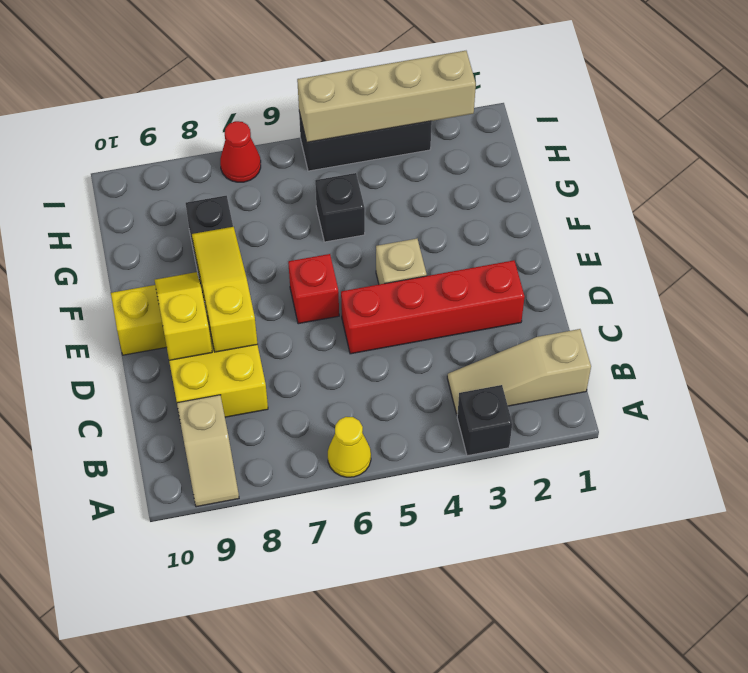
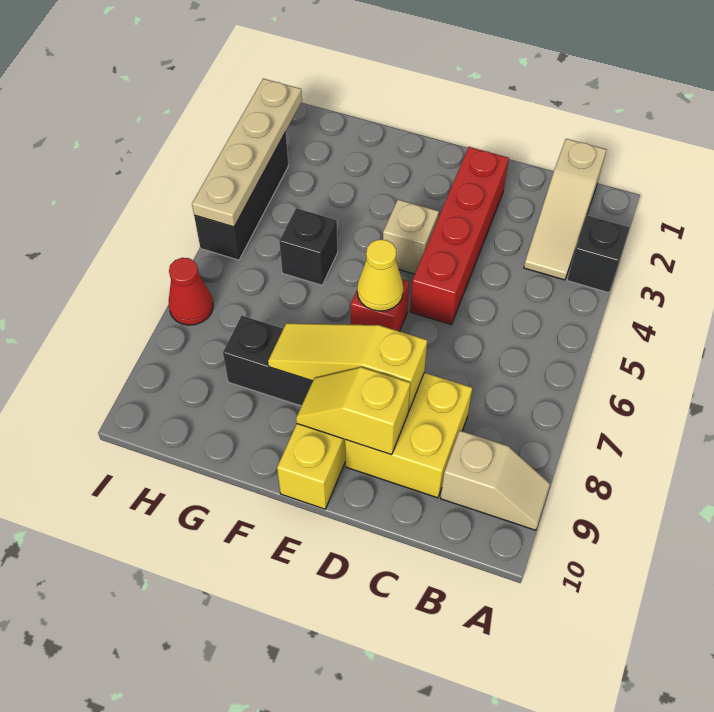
yellow cone A6 level 1 -> yellow cone E6 level 2
tan brick I2:I5 level 2 -> tan plate I2:I5 level 2

